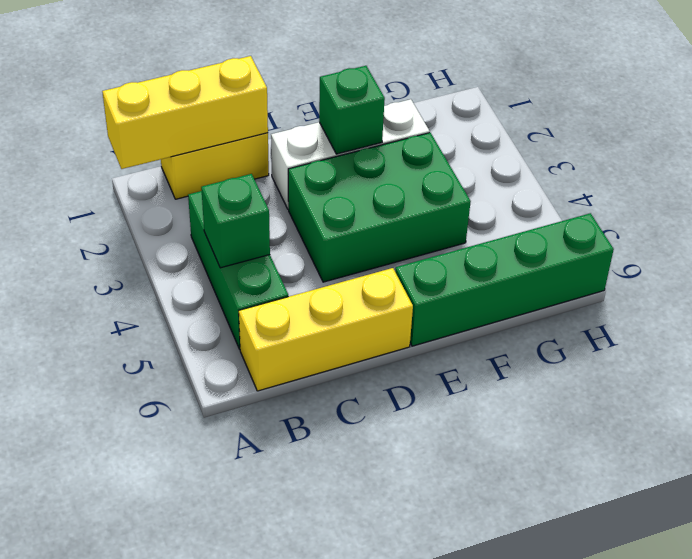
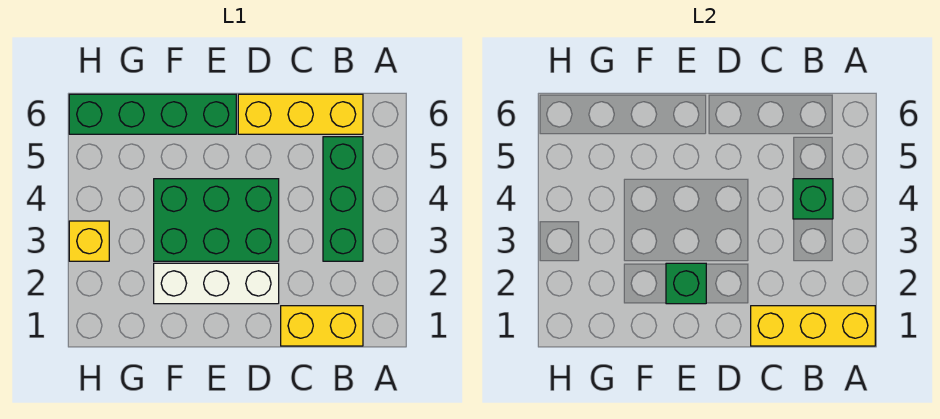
none -> yellow brick H3 level 1

